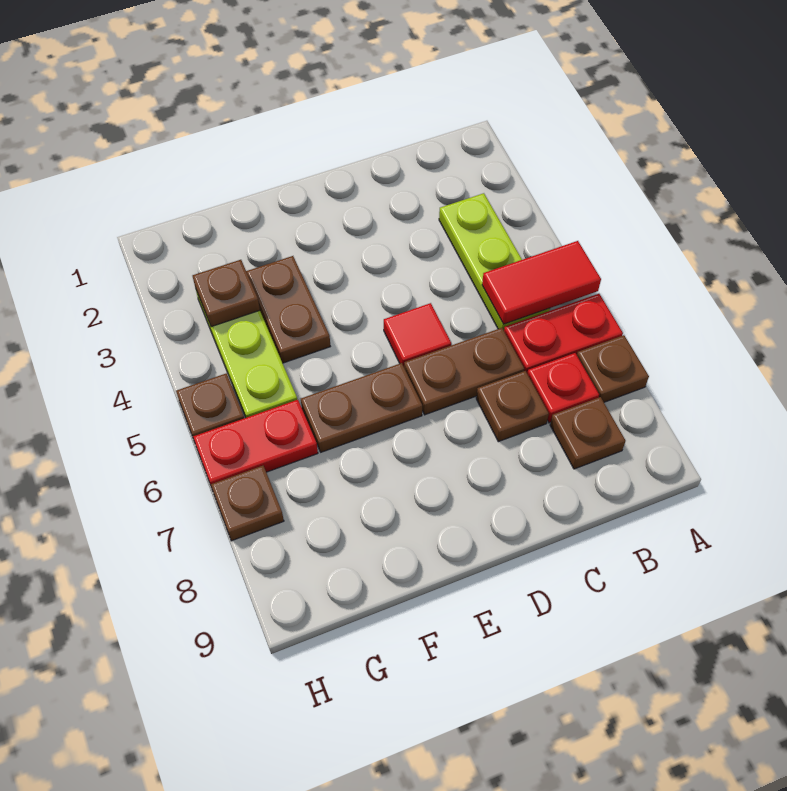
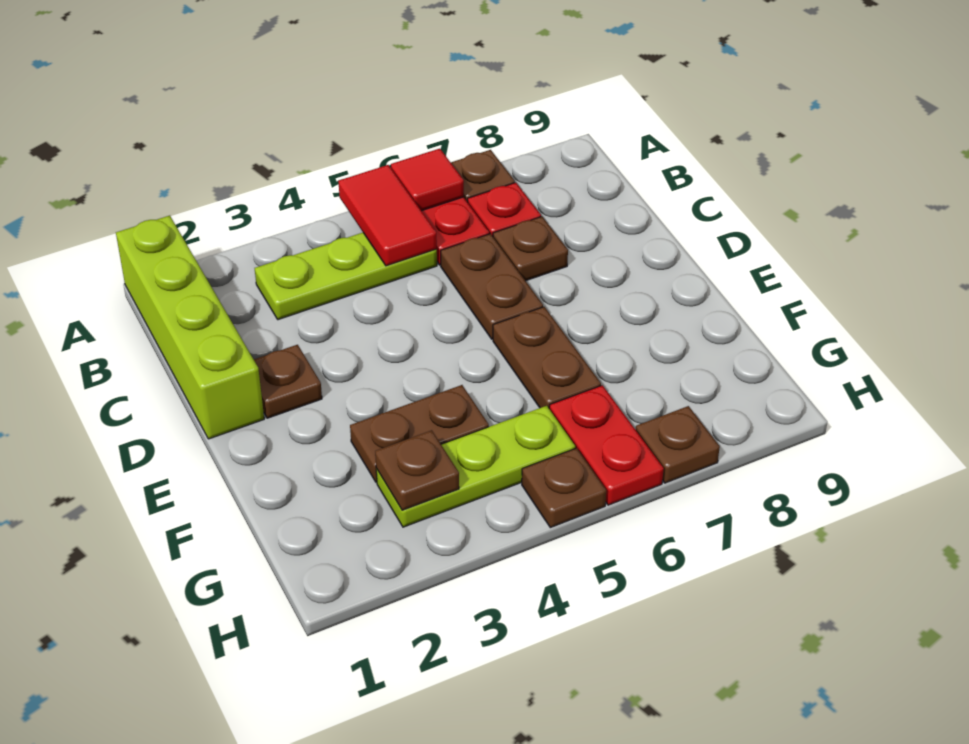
none -> lime brick A1:D1 level 1
brown plate B8 level 1 -> brown plate D2 level 1
red tile D5 level 1 -> red tile A6 level 2

